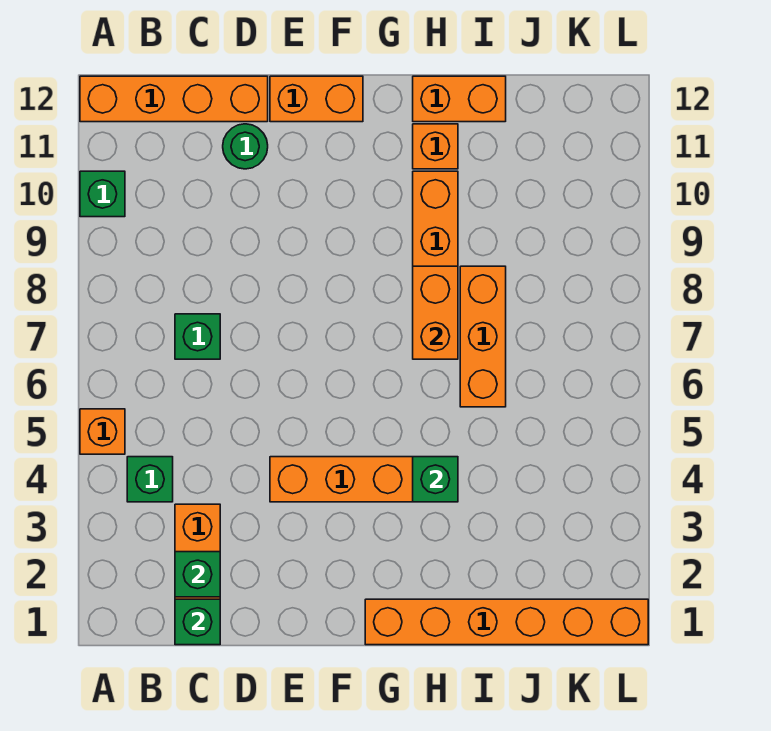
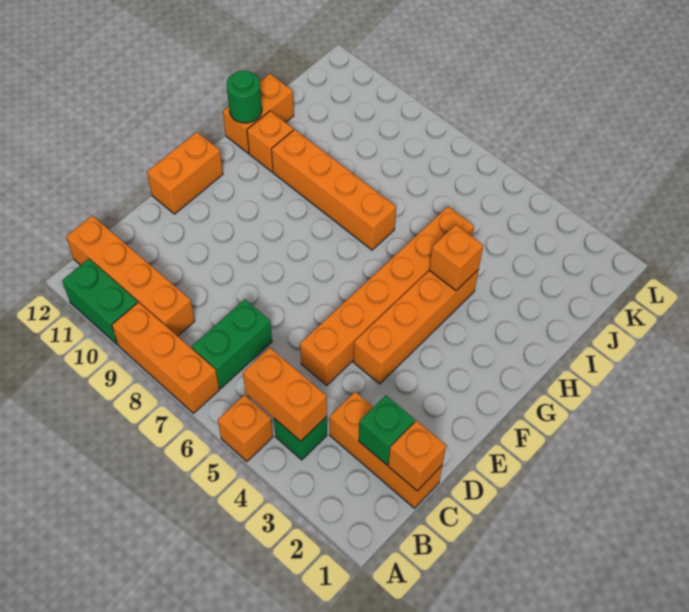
green brick A10 level 1 -> green brick A10:A11 level 1
orange brick A12:D12 level 1 -> orange brick B9:B12 level 1
green brick C1 level 2 -> orange brick C1 level 2
green brick C7 level 1 -> green brick B7:C7 level 1
green round brick D11 level 1 -> green round brick H12 level 2
orange brick G1:L1 level 1 -> orange brick D5:I5 level 1
green brick H4 level 2 -> orange brick H4 level 2
orange brick H7:H8 level 2 -> orange brick B4:B5 level 2
orange brick I6:I8 level 1 -> orange brick A7:A9 level 1

